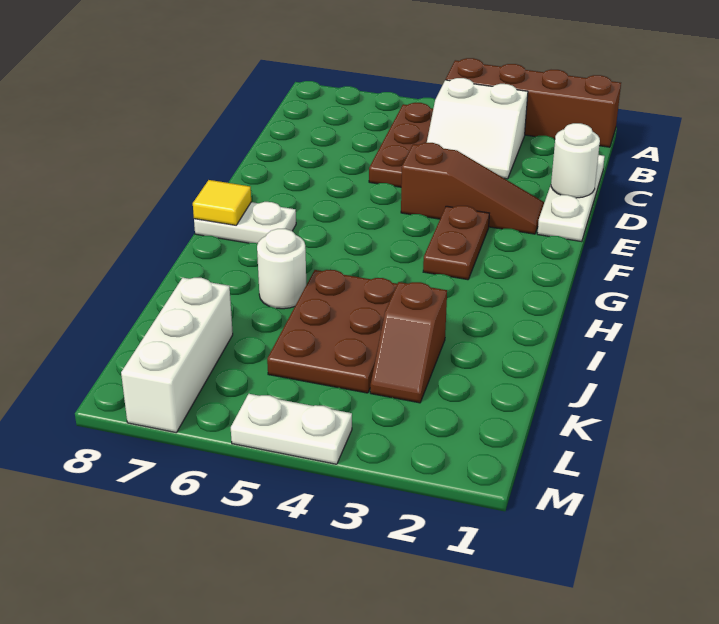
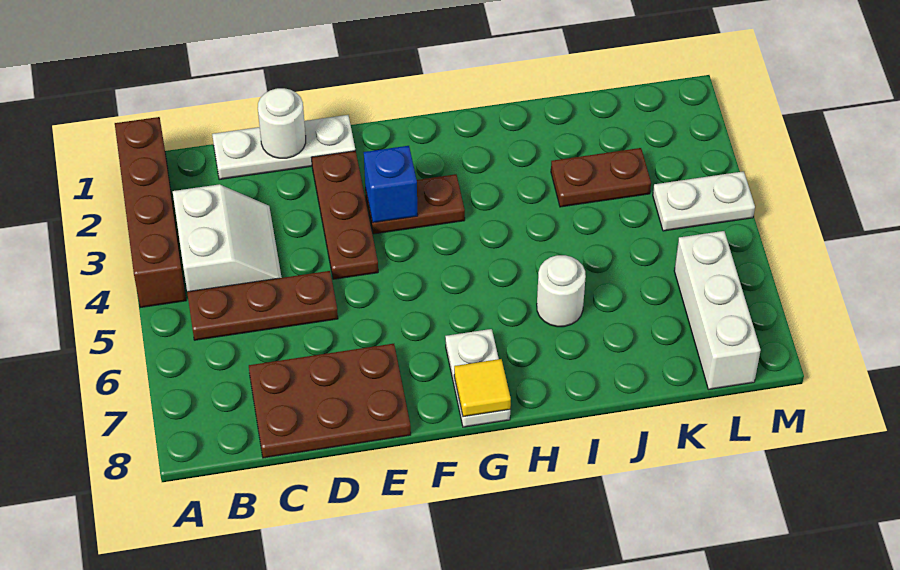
brown slope E2:E4 level 1 top 4 -> brown plate E2:E4 level 1
none -> blue brick F3 level 2
brown plate I4:K5 level 1 -> brown plate C7:E8 level 1
brown slope J3:K3 level 1 top J -> brown plate J3:K3 level 1
white brick K7:M7 level 1 -> white brick L6:L8 level 1
white plate M4:M5 level 1 -> white plate L4:M4 level 1

